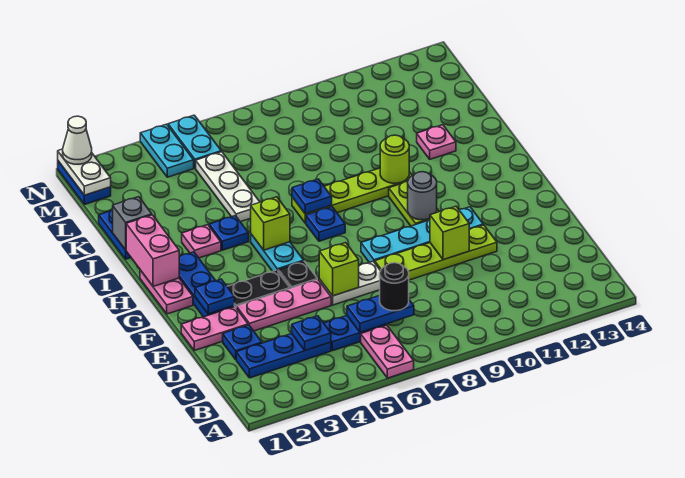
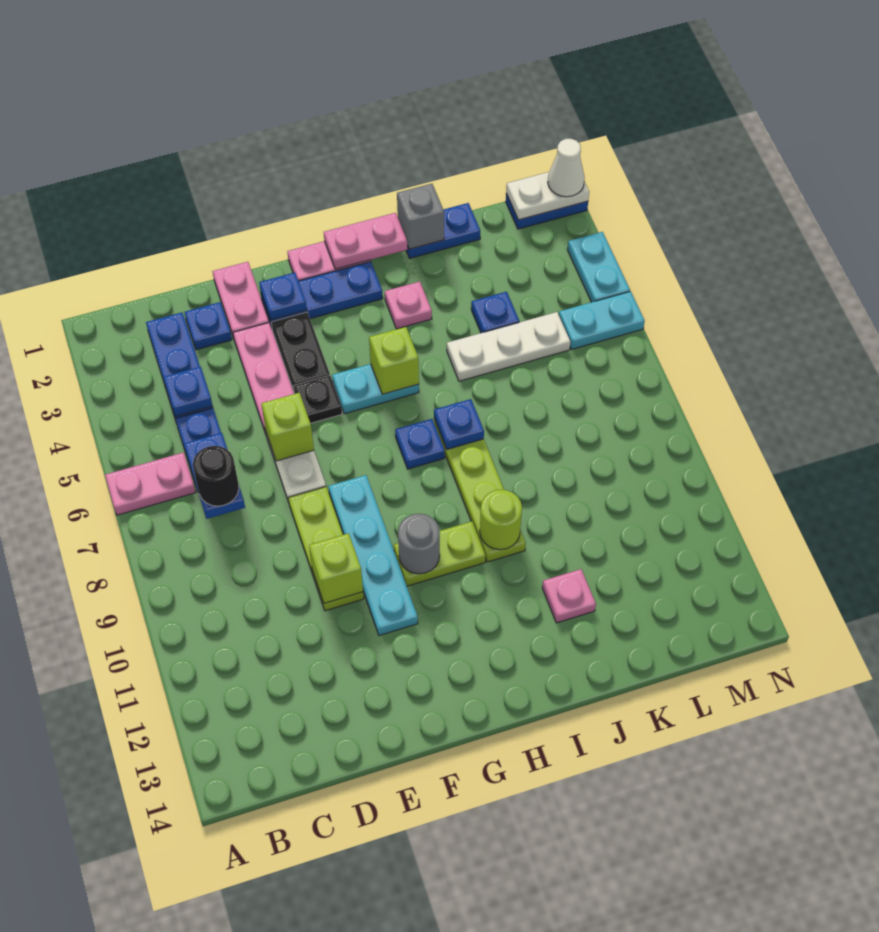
lime plate E8:E11 level 1 -> lime plate E8:E10 level 1
pink brick H1:I1 level 2 -> pink plate H1:I1 level 2
blue plate I4 level 1 -> blue plate K4 level 1
cyan plate M4:N4 level 1 -> cyan plate N3:N4 level 1

